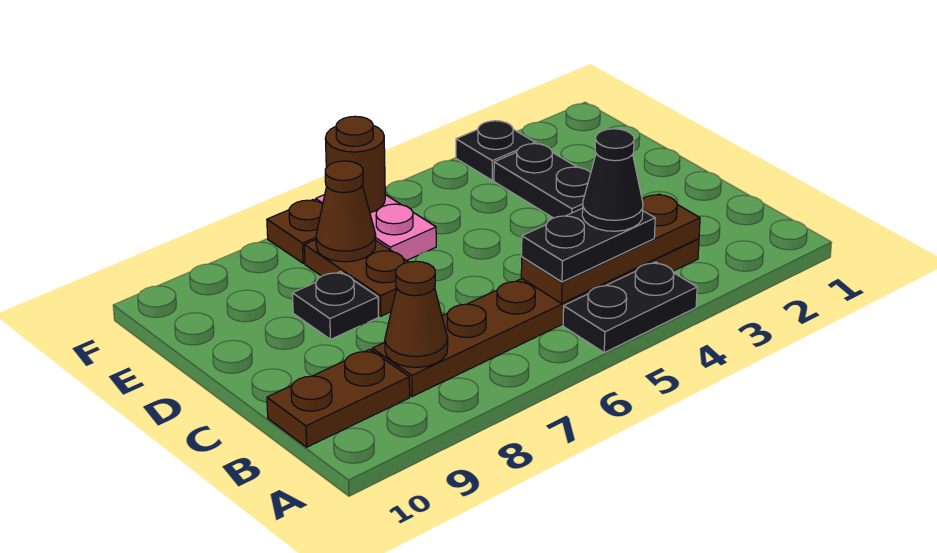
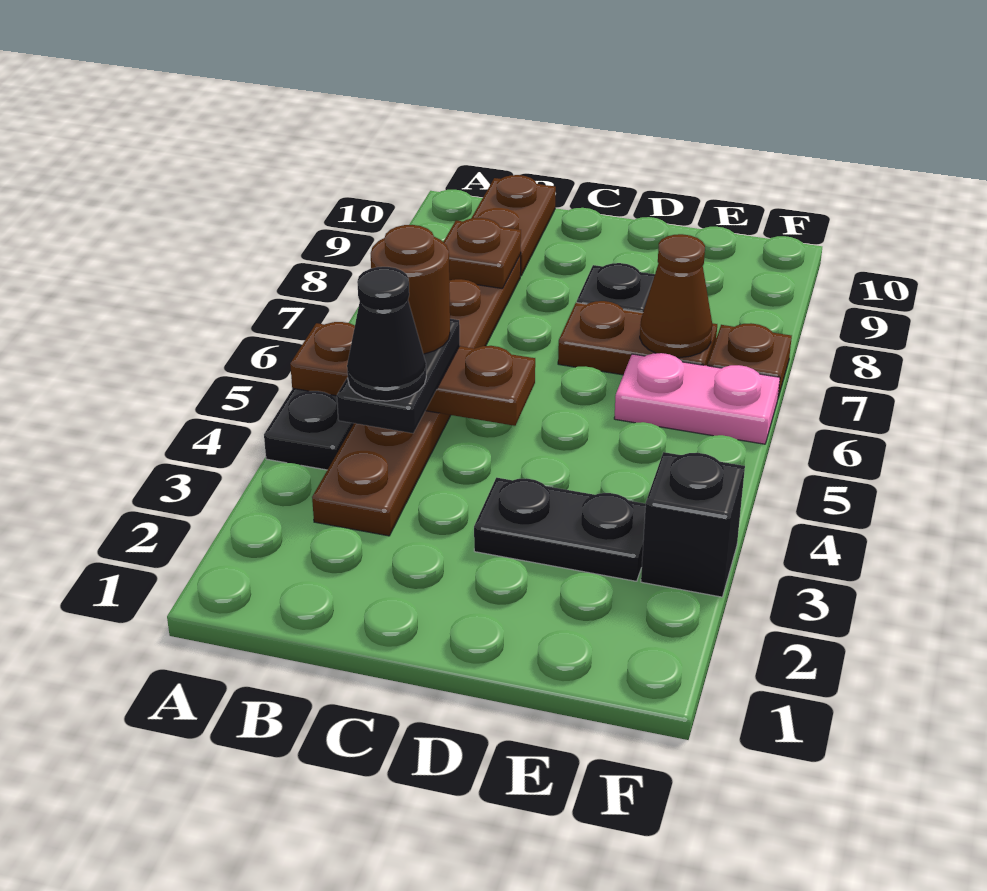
brown plate B3:B5 level 2 -> brown plate A5:C5 level 2
brown cone B8 level 2 -> brown plate B8 level 2
black plate F3 level 1 -> black brick F3 level 1
brown round brick F6 level 2 -> brown round brick B5 level 4

